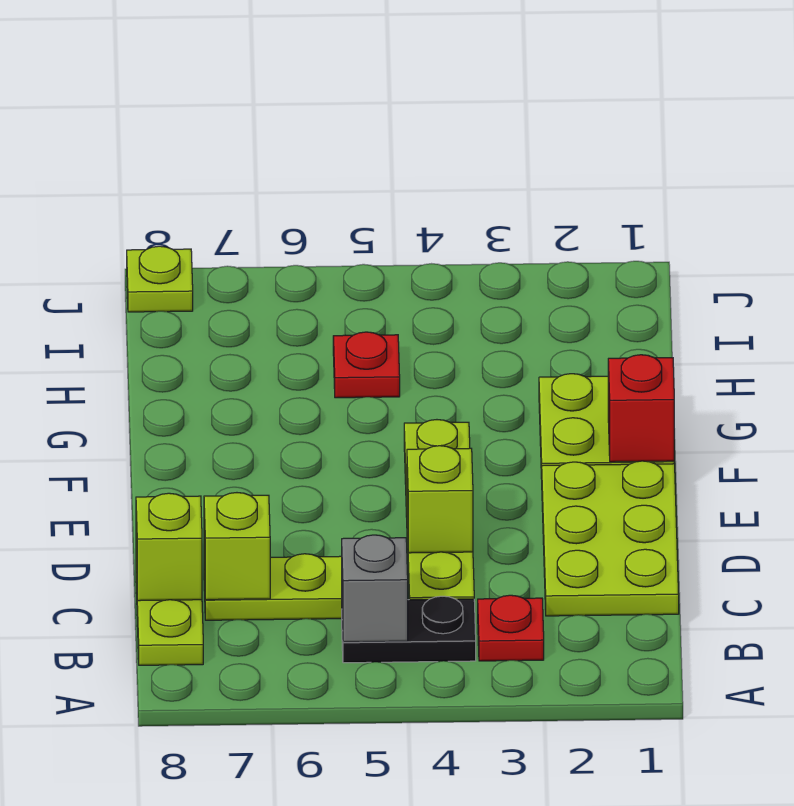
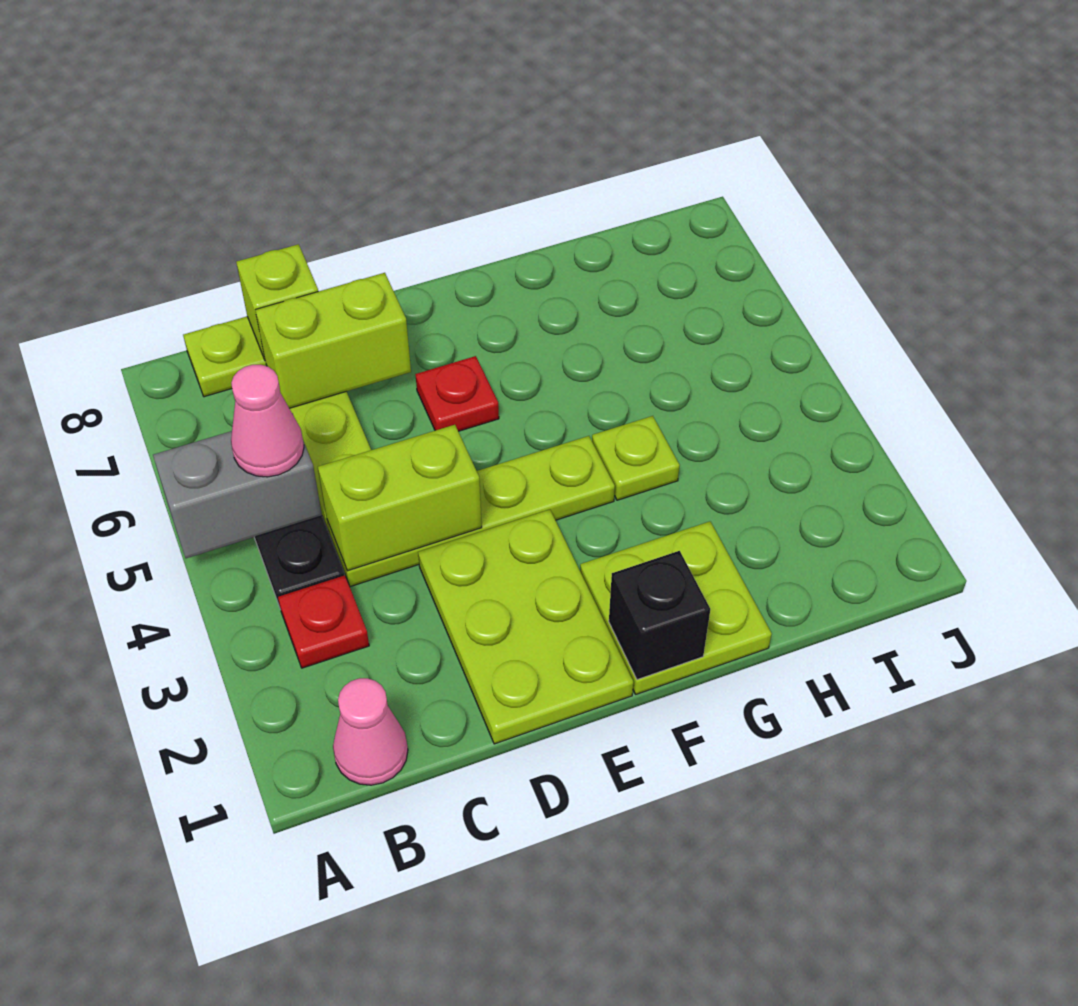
none -> pink cone B1 level 1
grey brick B5 level 2 -> grey brick A5:B5 level 2
none -> pink cone B5 level 3
lime plate C1:E2 level 1 -> lime plate D1:E3 level 1
lime brick C7 level 2 -> lime brick C7:D7 level 2
lime brick D4 level 2 -> lime brick C4:D4 level 2
red brick F1 level 2 -> black brick F1 level 2
red plate H5 level 1 -> red plate E6 level 1
lime plate J8 level 1 -> lime plate G4 level 1

